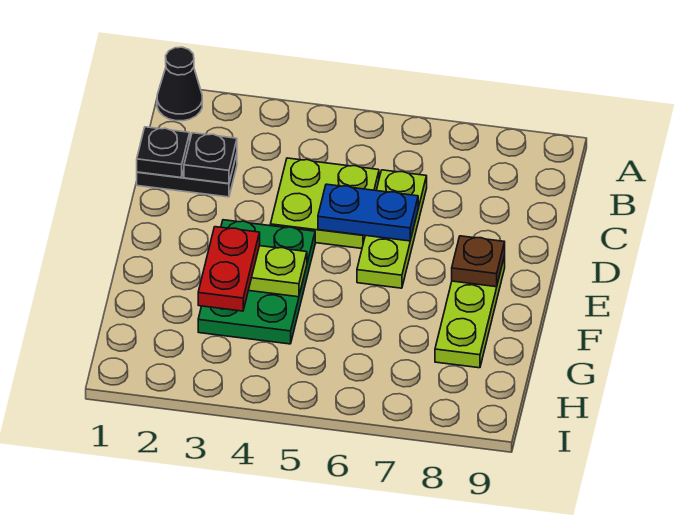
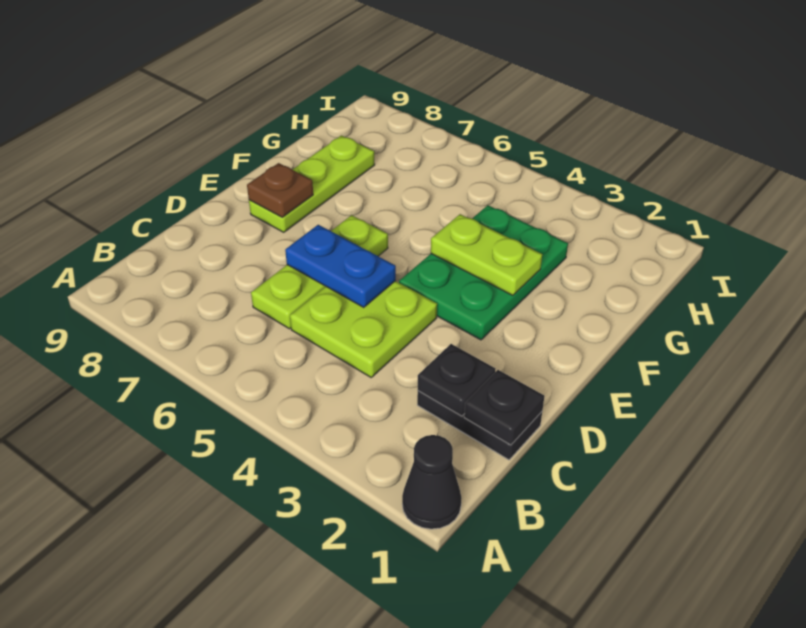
red plate F3:G3 level 3 -> none

